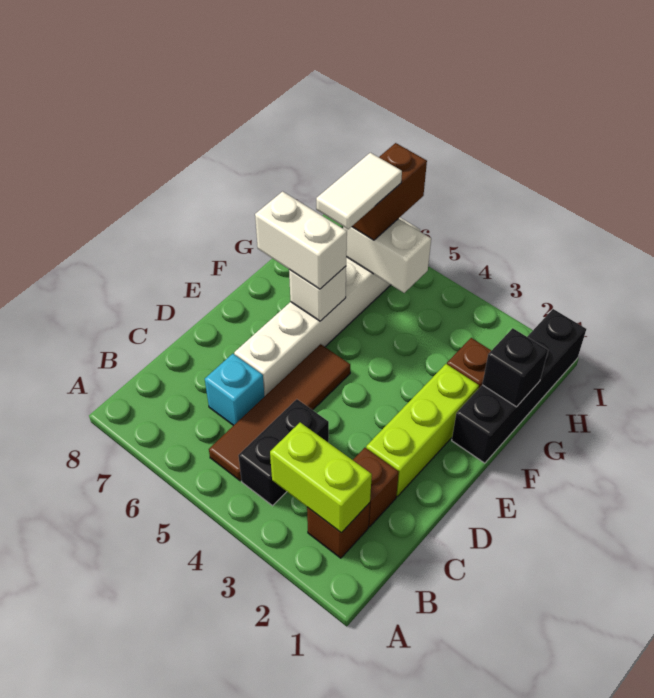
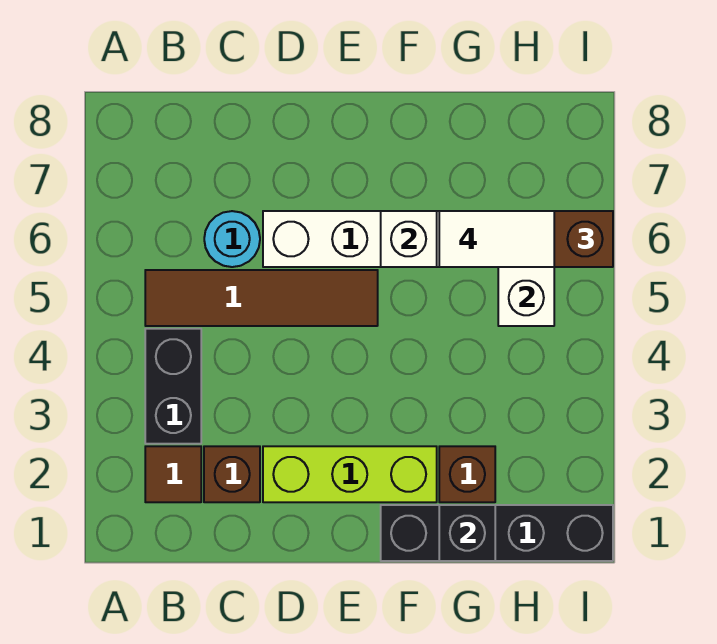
brown brick B2 level 1 -> brown tile B2 level 1
lime brick B2:B3 level 2 -> none
black brick B4:C4 level 1 -> black brick B3:B4 level 1
cyan brick C6 level 1 -> cyan round brick C6 level 1
white brick F6:F7 level 3 -> none

